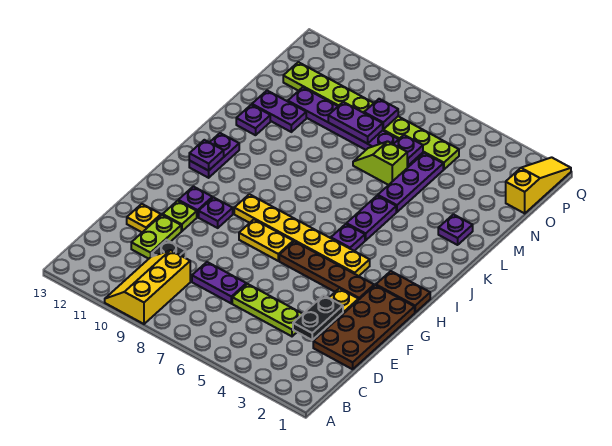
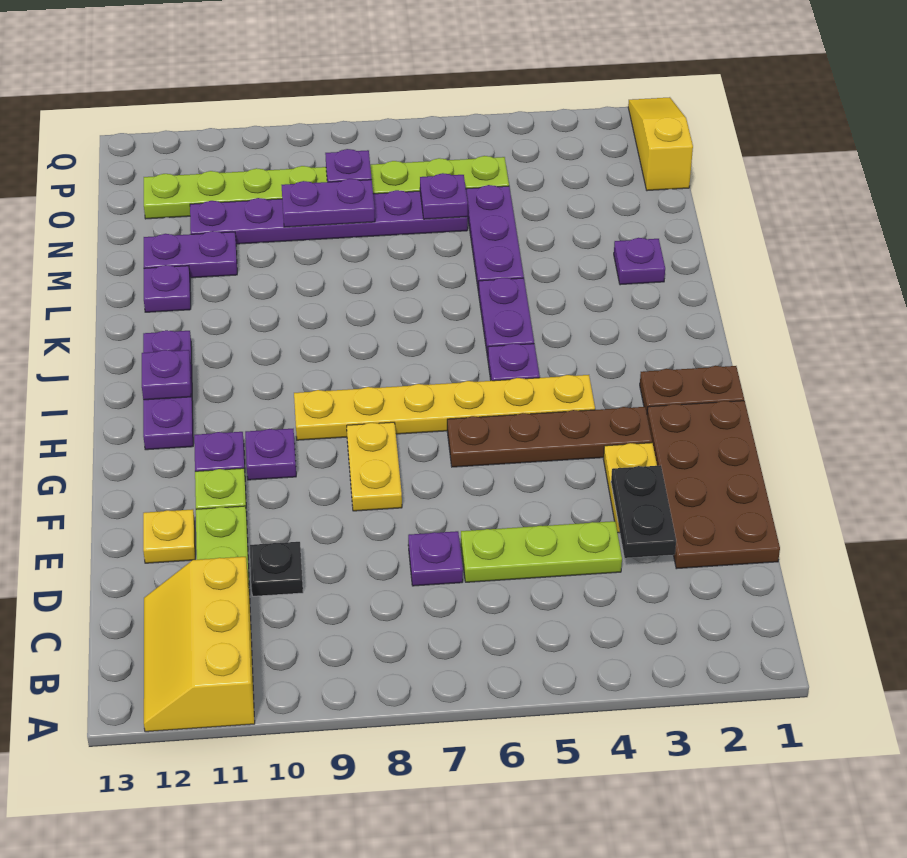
yellow slope A9:C10 level 1 top 9 -> yellow slope A11:C12 level 1 top 11
purple plate D7:D8 level 1 -> purple plate D7 level 1
yellow plate G7:G8 level 1 -> yellow plate F8:G8 level 1
purple plate I12:J12 level 1 -> purple plate H12:J12 level 1
lime slope M6:M7 level 1 top 6 -> none

